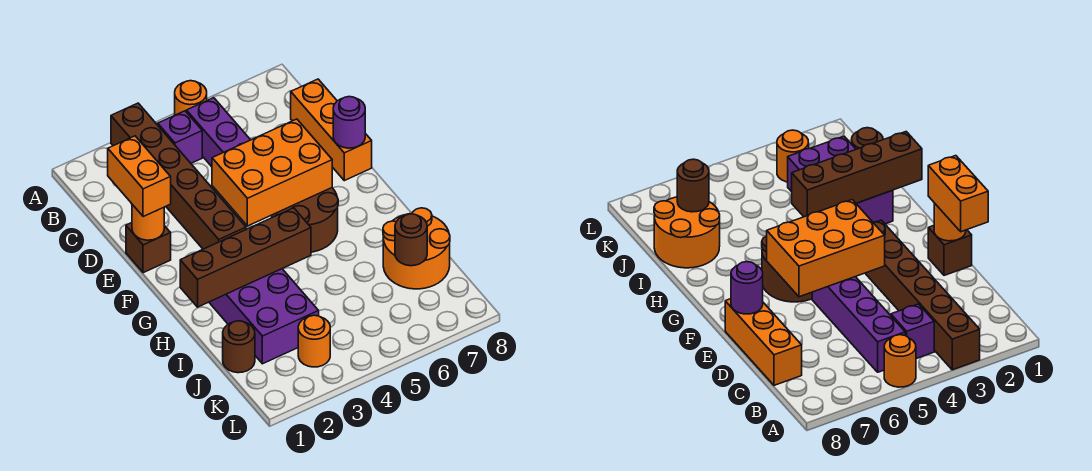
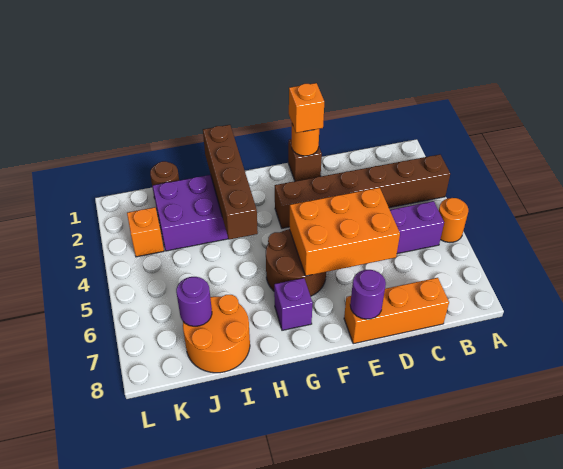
purple brick B4 level 1 -> purple brick G7 level 1
orange brick D1:E1 level 3 -> orange brick E1 level 3
orange brick E4:F6 level 2 -> orange brick D5:F6 level 2
brown round brick J7 level 2 -> purple round brick J7 level 2
orange round brick K3 level 1 -> orange brick K3 level 1

